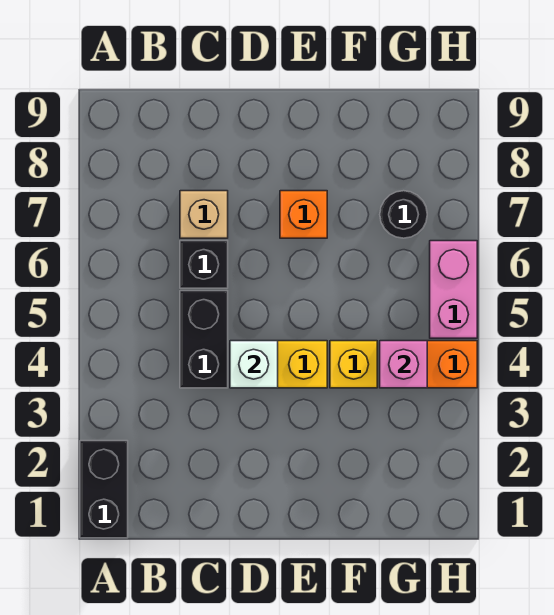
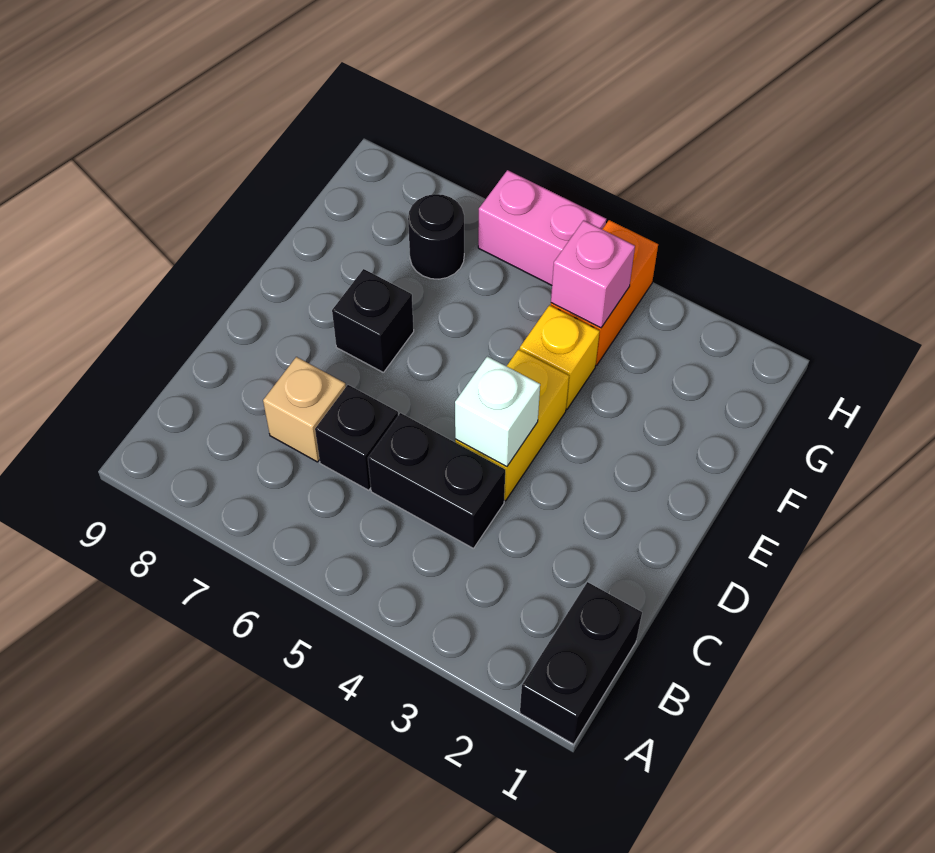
black brick A1:A2 level 1 -> black brick A1:B1 level 1
orange brick E7 level 1 -> black brick E7 level 1

